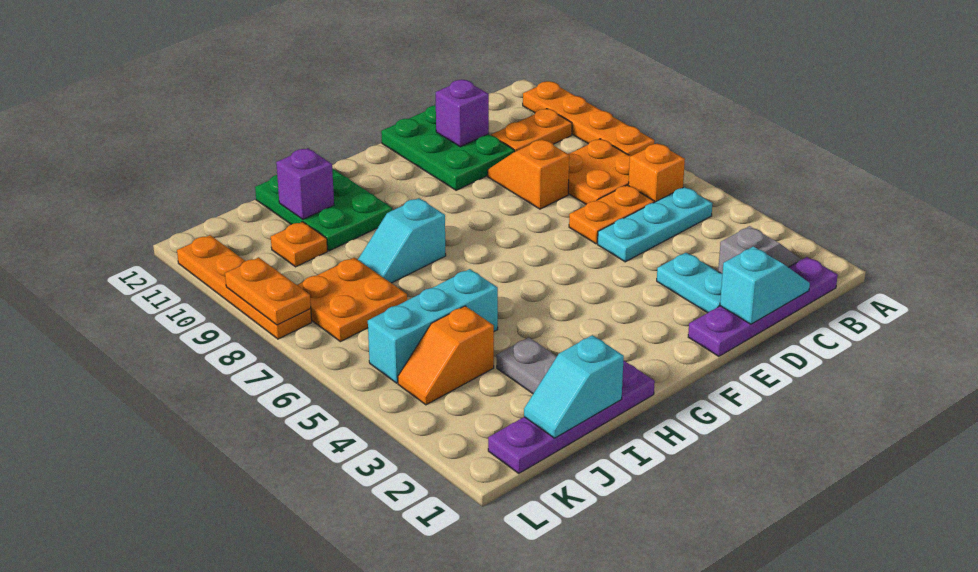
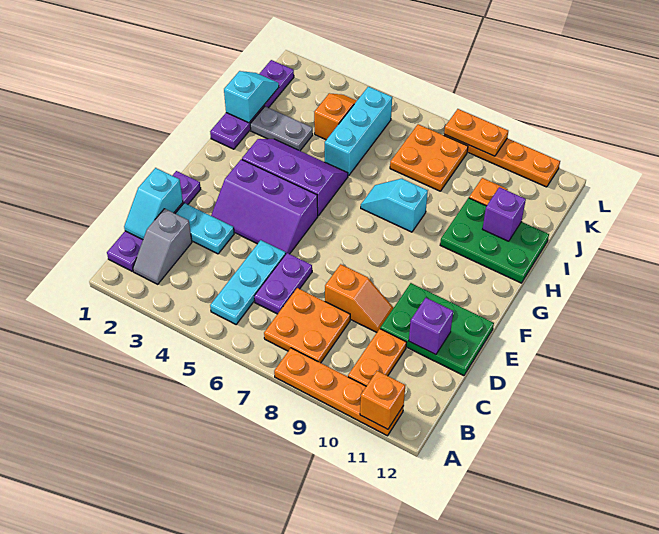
orange brick B6 level 1 -> orange brick A11 level 2
orange plate C6:D6 level 1 -> purple plate C6:D6 level 1
none -> purple slope E3:F5 level 1 top F
none -> purple slope G3:H5 level 1 top G
cyan slope H8:I8 level 1 top H -> cyan slope H7:H8 level 1 top 8

